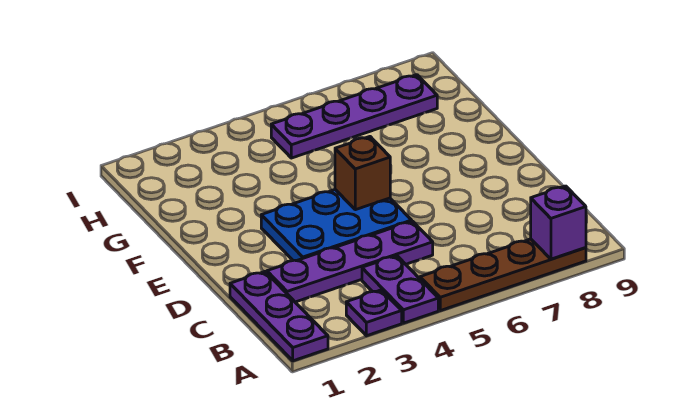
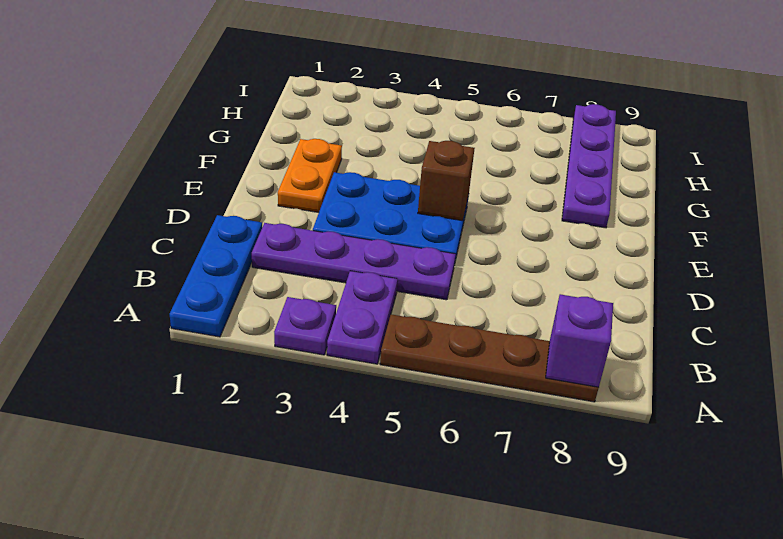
purple plate A1:C1 level 1 -> blue plate A1:C1 level 1
none -> orange plate E2:F2 level 1
purple plate H5:H8 level 1 -> purple plate F8:I8 level 1

